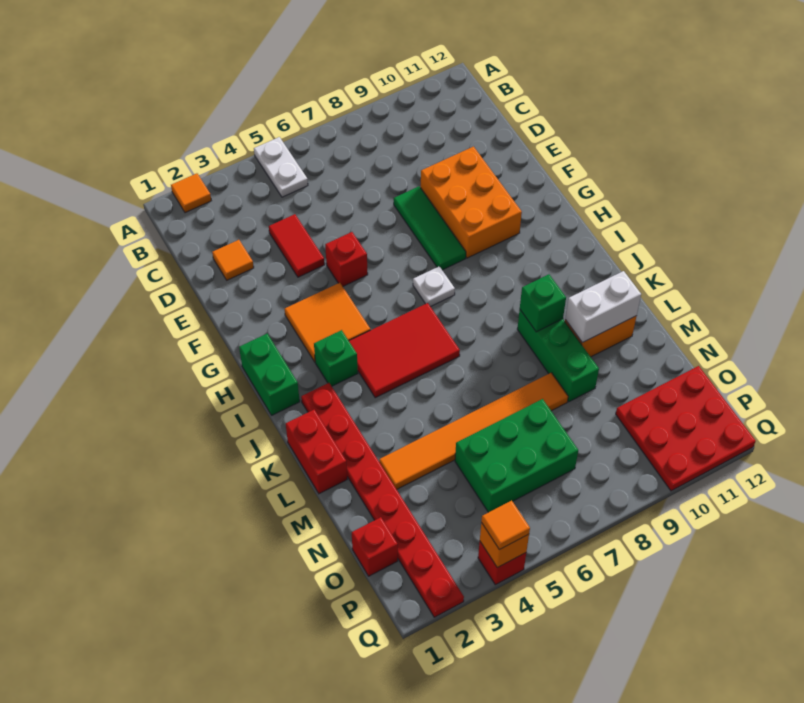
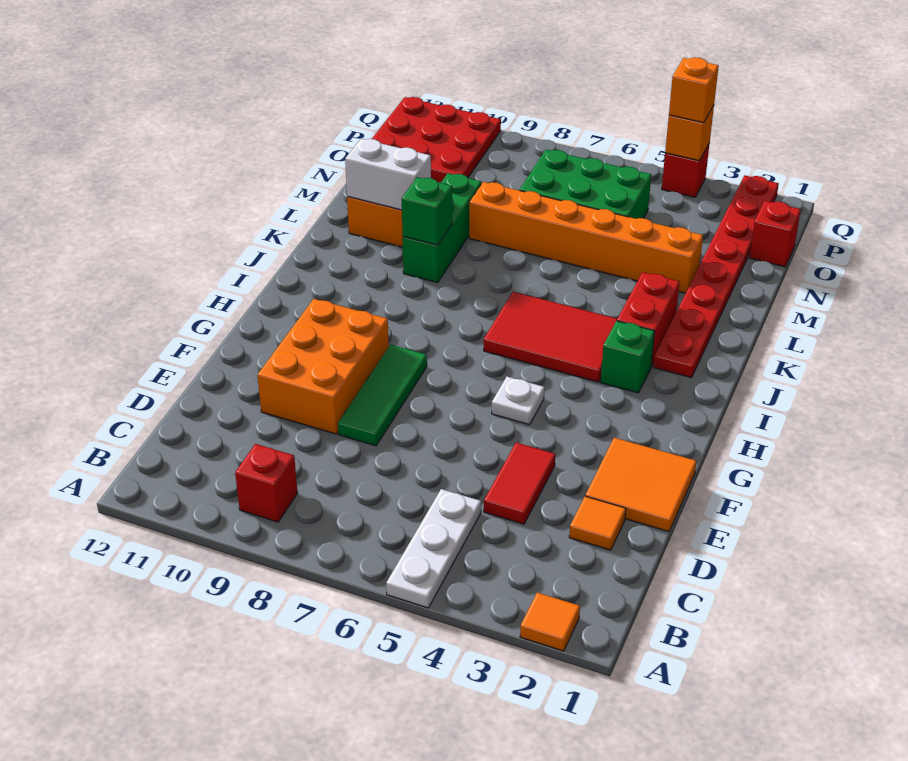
white plate A5:B5 level 1 -> white plate A5:C5 level 1
red brick F5 level 1 -> red brick B9 level 1
orange tile G3:H4 level 1 -> orange tile E1:F2 level 1
green brick H1:I1 level 1 -> none
white plate H7 level 1 -> white plate G5 level 1
red brick K1:L1 level 1 -> red brick J3:K3 level 1
orange tile M3:M8 level 1 -> orange brick M3:M8 level 1
orange tile Q4 level 3 -> orange brick Q4 level 3

